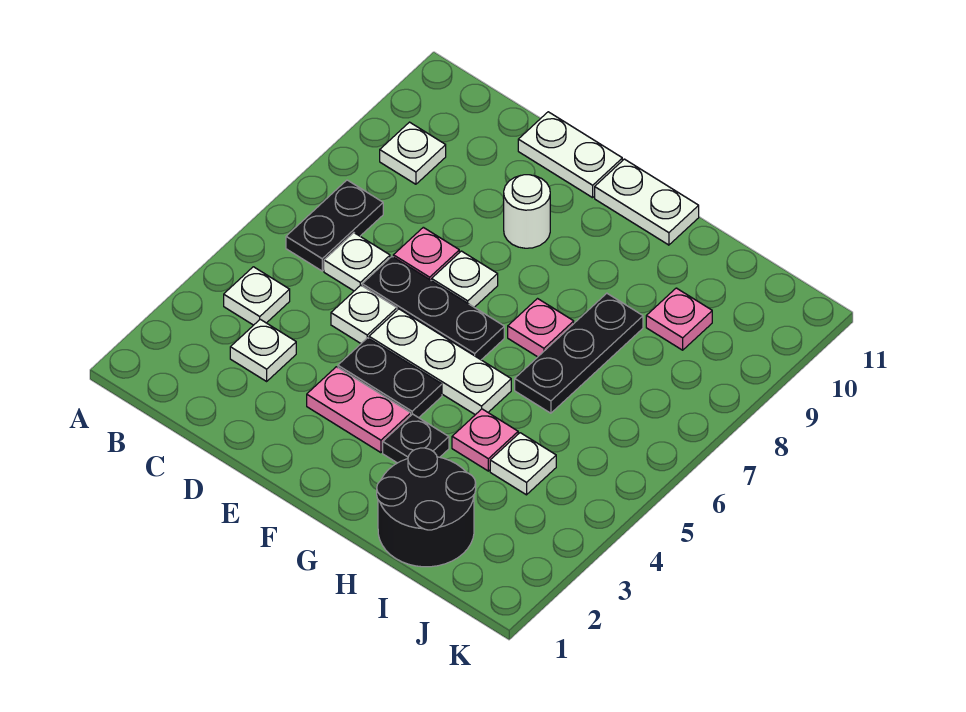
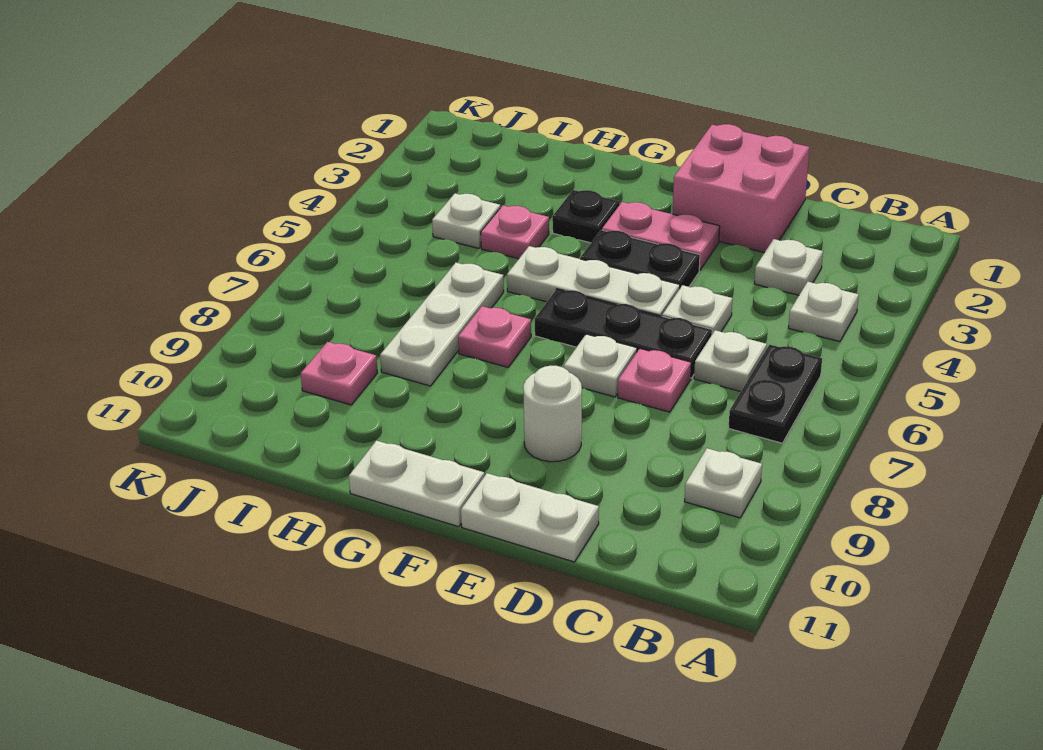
none -> pink brick D1:E2 level 1
black round brick H1:I2 level 1 -> none
black plate H6:H8 level 1 -> white plate H6:H8 level 1

